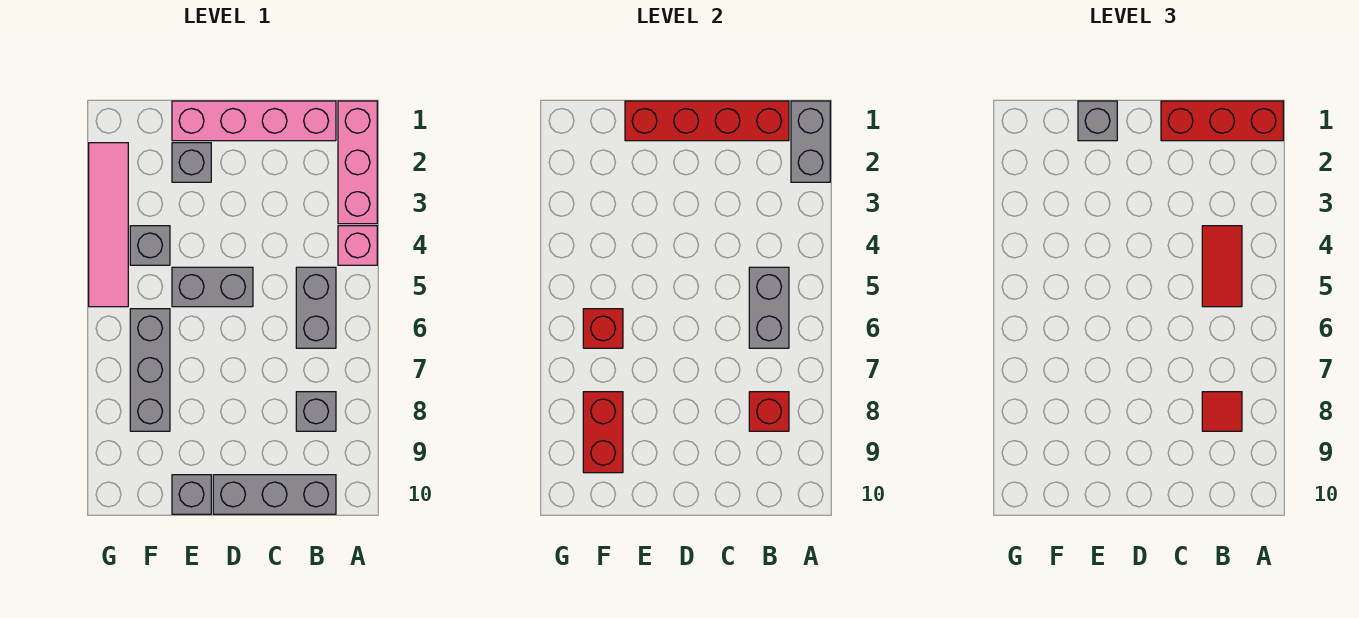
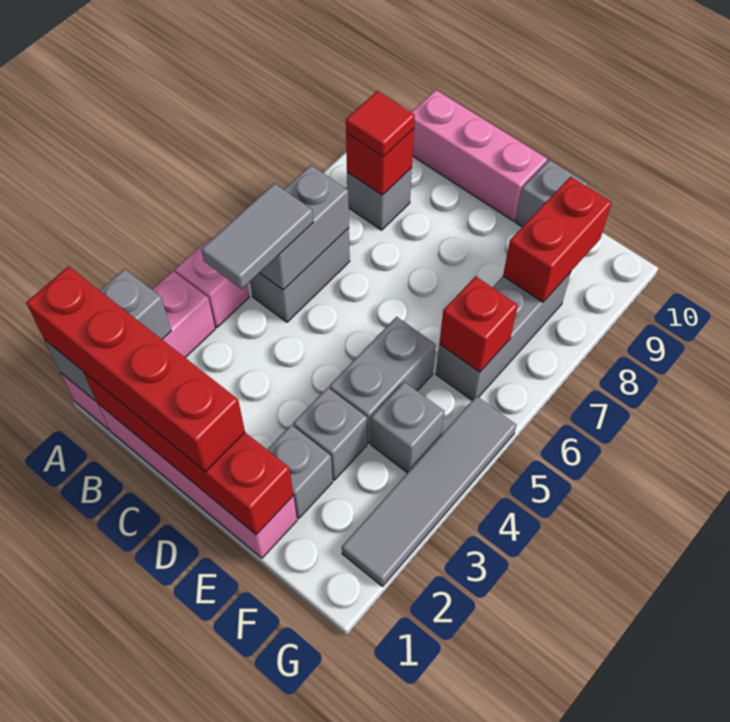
red brick A1:C1 level 3 -> red brick A1:D1 level 3
red tile B4:B5 level 3 -> grey tile B4:B5 level 3
grey brick B10:D10 level 1 -> pink brick B10:D10 level 1
grey brick D5:E5 level 1 -> grey brick E4:E5 level 1
grey brick E1 level 3 -> grey brick E3 level 1
pink tile G2:G5 level 1 -> grey tile G2:G5 level 1

